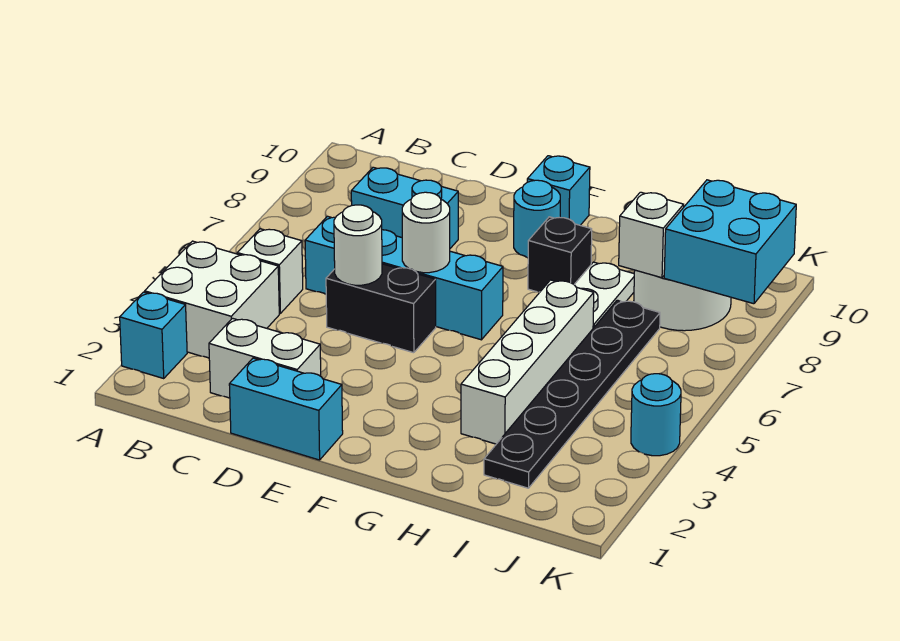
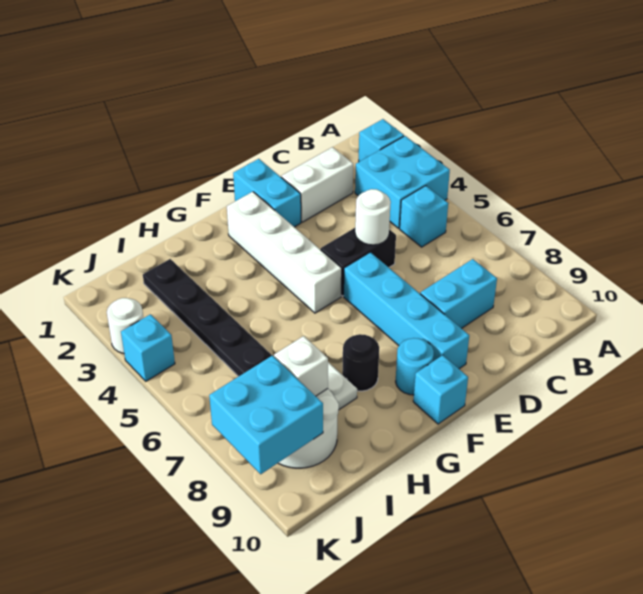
white brick A3:B4 level 1 -> cyan brick A3:B4 level 1
white brick B5 level 1 -> cyan brick B5 level 1
cyan brick C6:F6 level 1 -> cyan brick E6:E9 level 1
cyan brick D1:E1 level 1 -> cyan brick E1:E2 level 1
white round brick E6 level 2 -> white round brick K3 level 1
black brick G8 level 1 -> black round brick G8 level 1
white brick H3:H6 level 1 -> white brick F2:F5 level 1
cyan round brick K4 level 1 -> cyan brick K4 level 1

